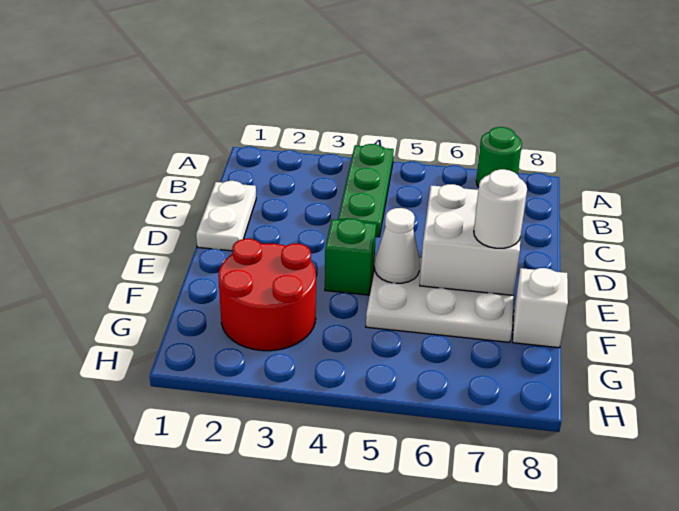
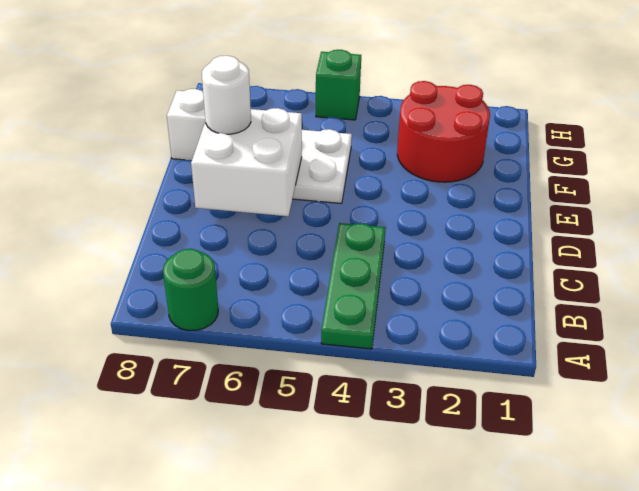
white plate C1:D1 level 1 -> none
green brick E4 level 1 -> green brick H5 level 1
white cone E5 level 2 -> none

